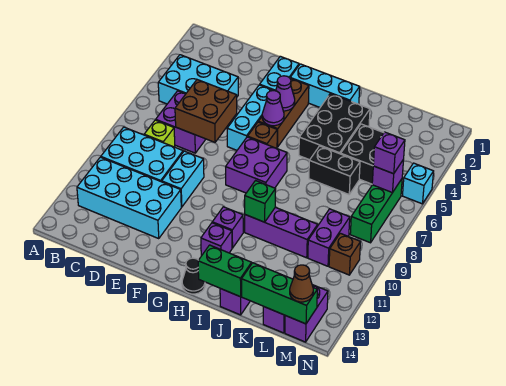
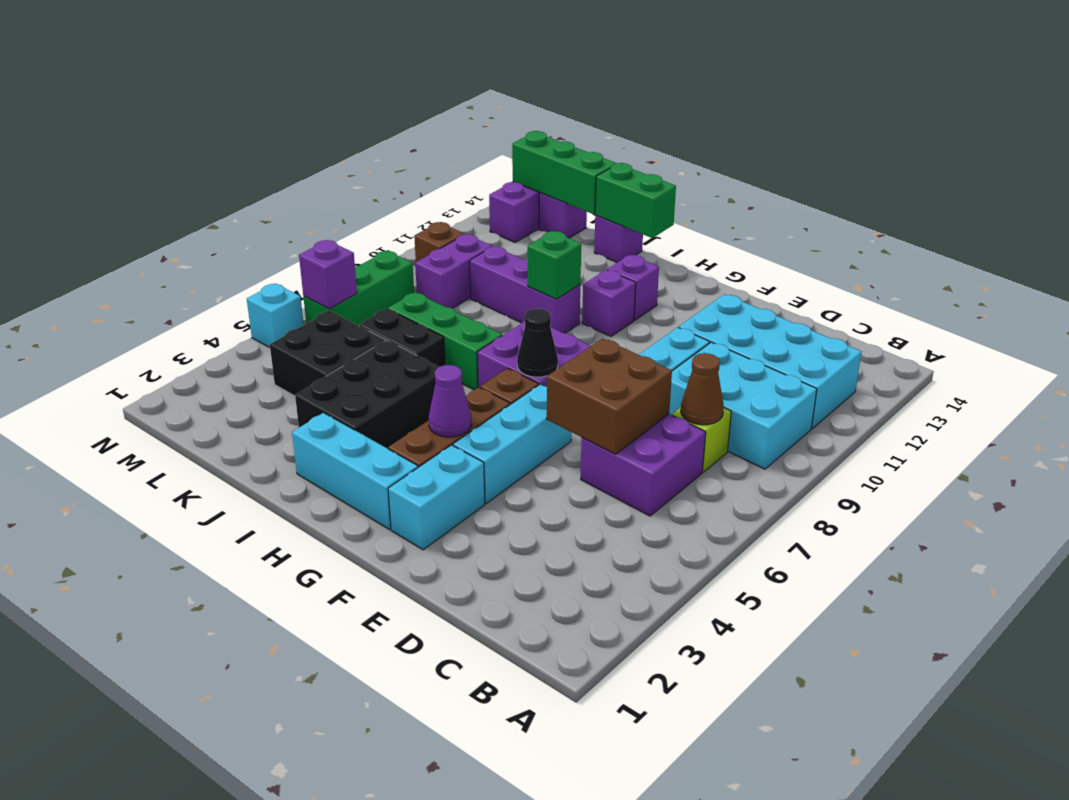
cyan brick B4:D5 level 1 -> none
purple cone G5 level 2 -> none
black cone H14 level 1 -> black cone G7 level 2
none -> green brick I7:K7 level 1
purple brick M6 level 3 -> none
brown cone M14 level 3 -> brown cone C8 level 2

